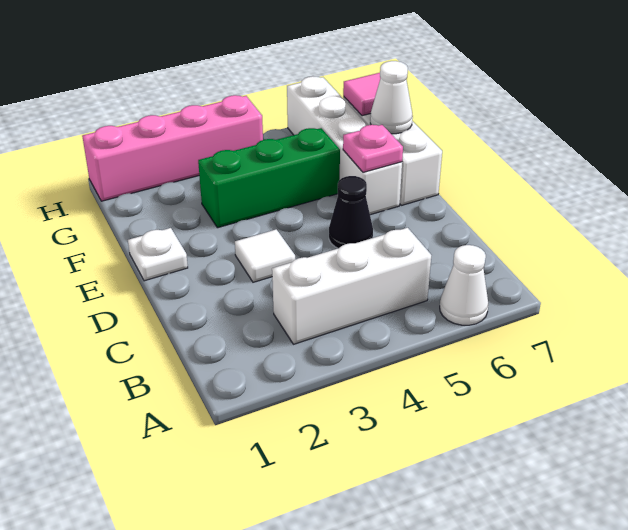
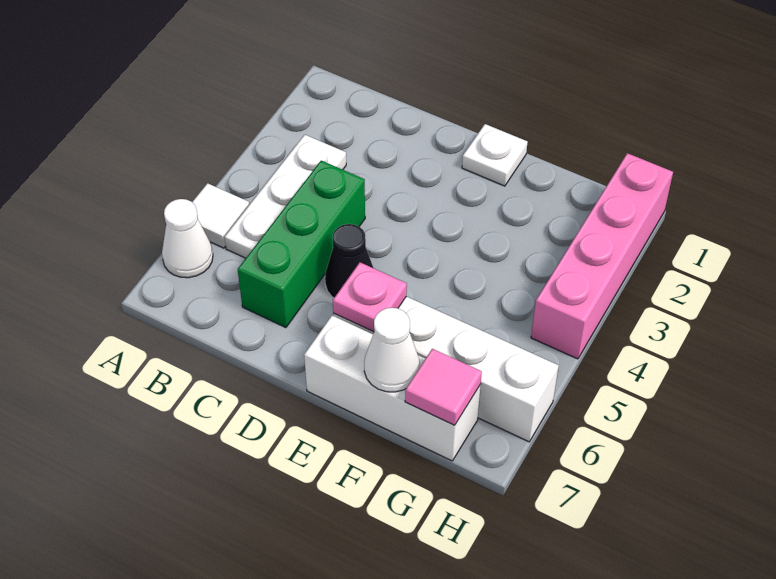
white brick B3:B5 level 1 -> white plate B3:B5 level 1
white tile D3 level 1 -> white tile A5 level 1
green brick F3:F5 level 1 -> green brick C4:C6 level 1

